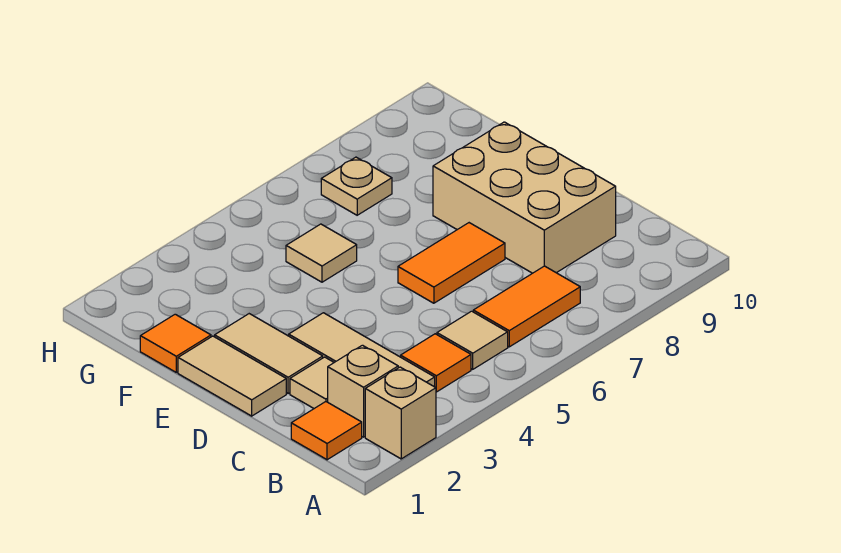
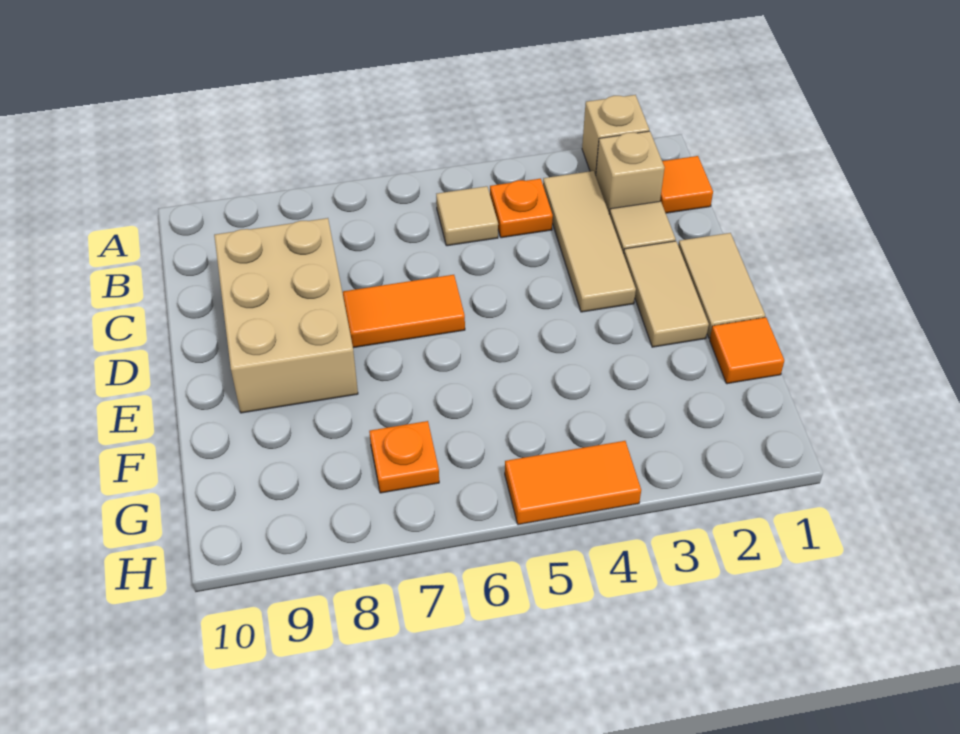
orange tile B4 level 1 -> orange plate B4 level 1
orange tile B6:B7 level 1 -> orange tile H4:H5 level 1
tan tile F5 level 1 -> none
tan plate G7 level 1 -> orange plate G7 level 1

